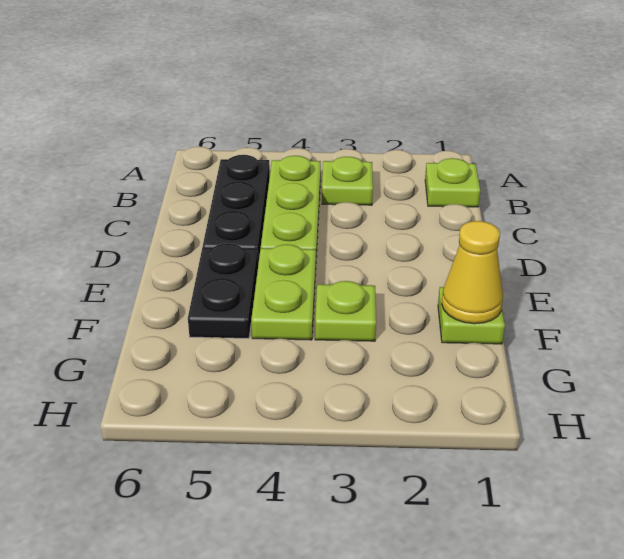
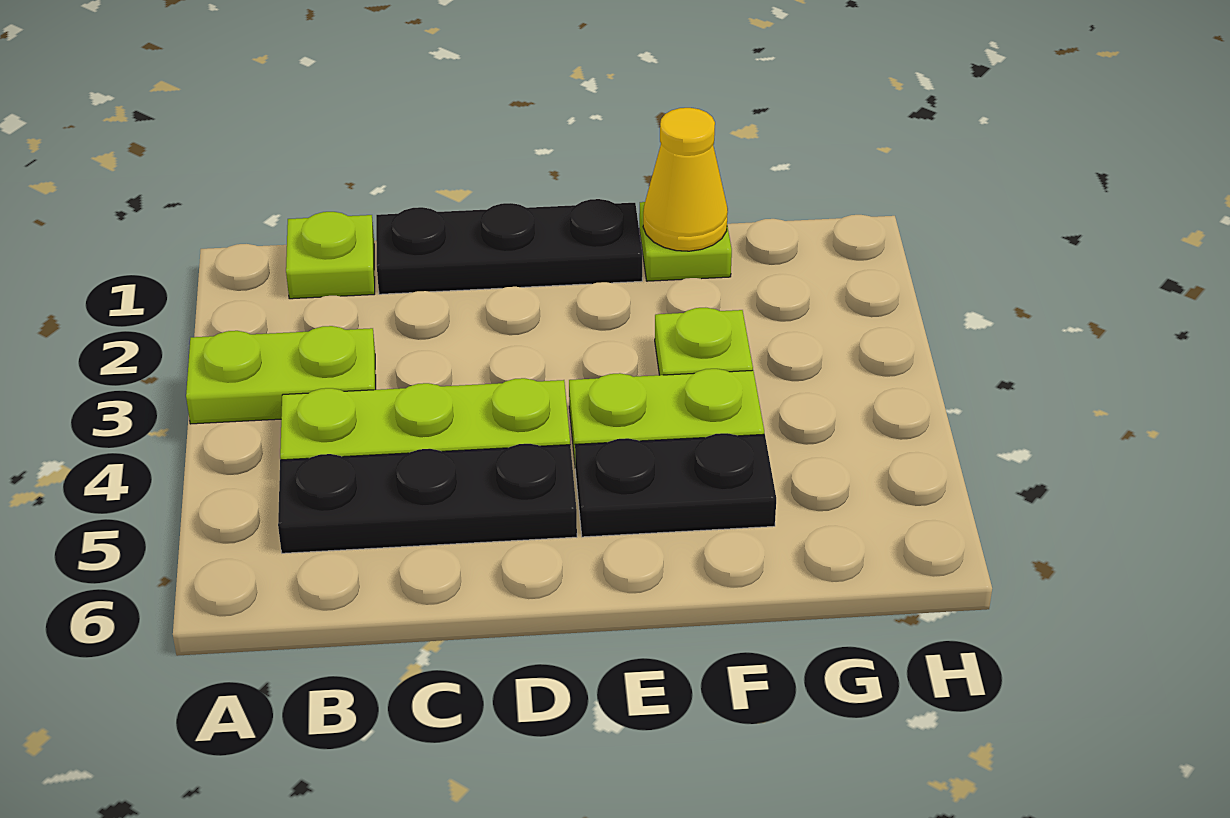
lime plate B3 level 1 -> lime plate A3:B3 level 1
none -> black plate C1:E1 level 1

